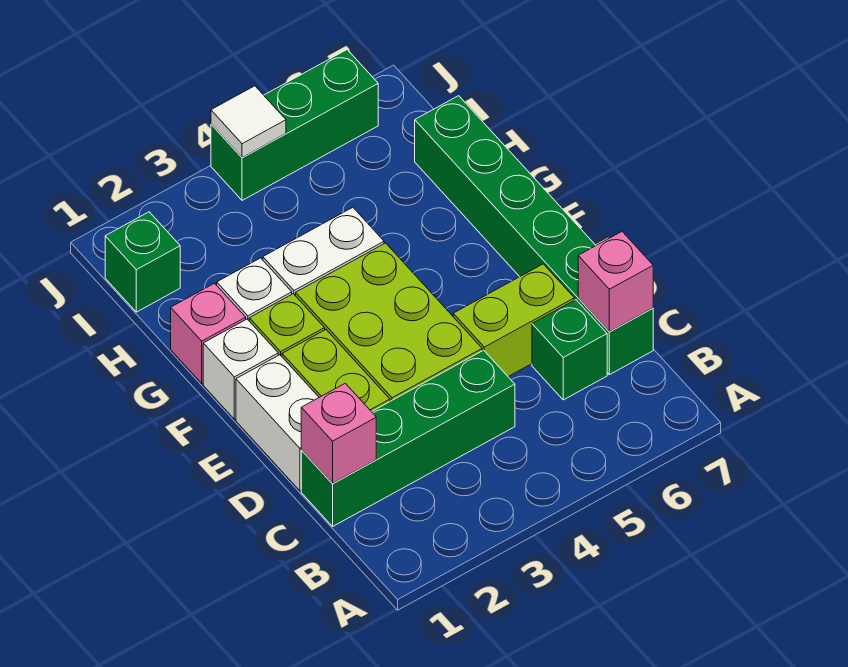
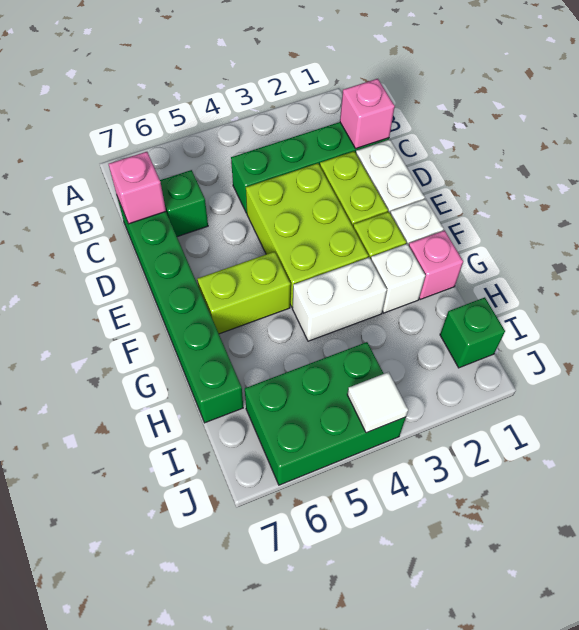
lime brick D5:D6 level 1 -> lime brick F5:F6 level 1
green brick J4:J6 level 1 -> green brick I4:J6 level 1

